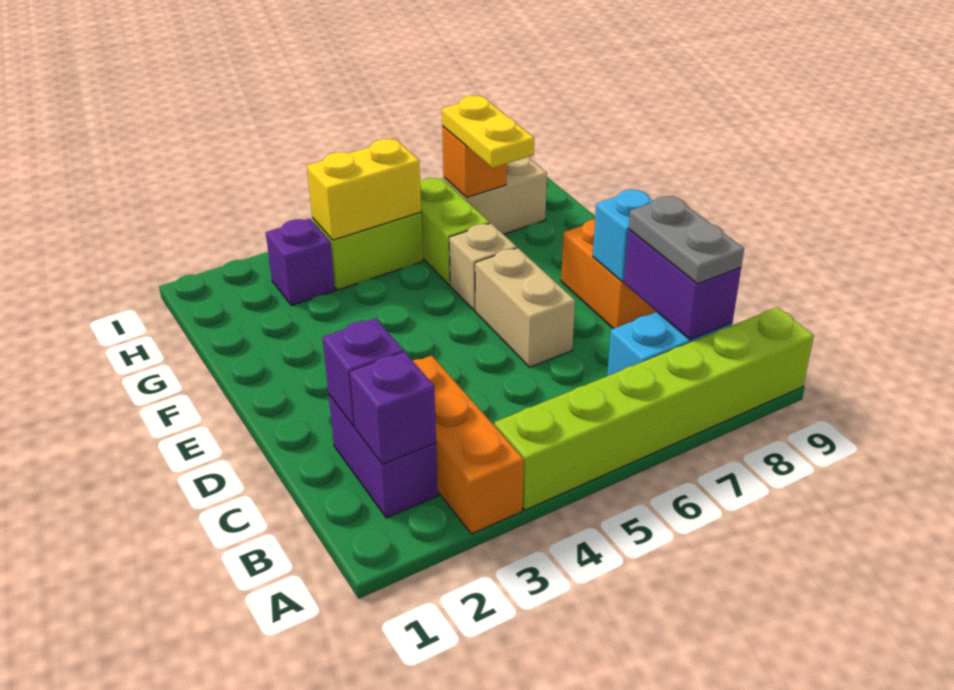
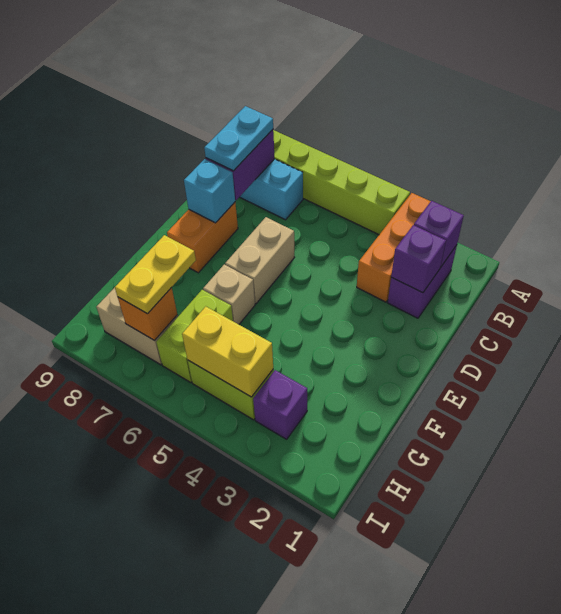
grey plate B8:C8 level 3 -> cyan plate B8:C8 level 3

